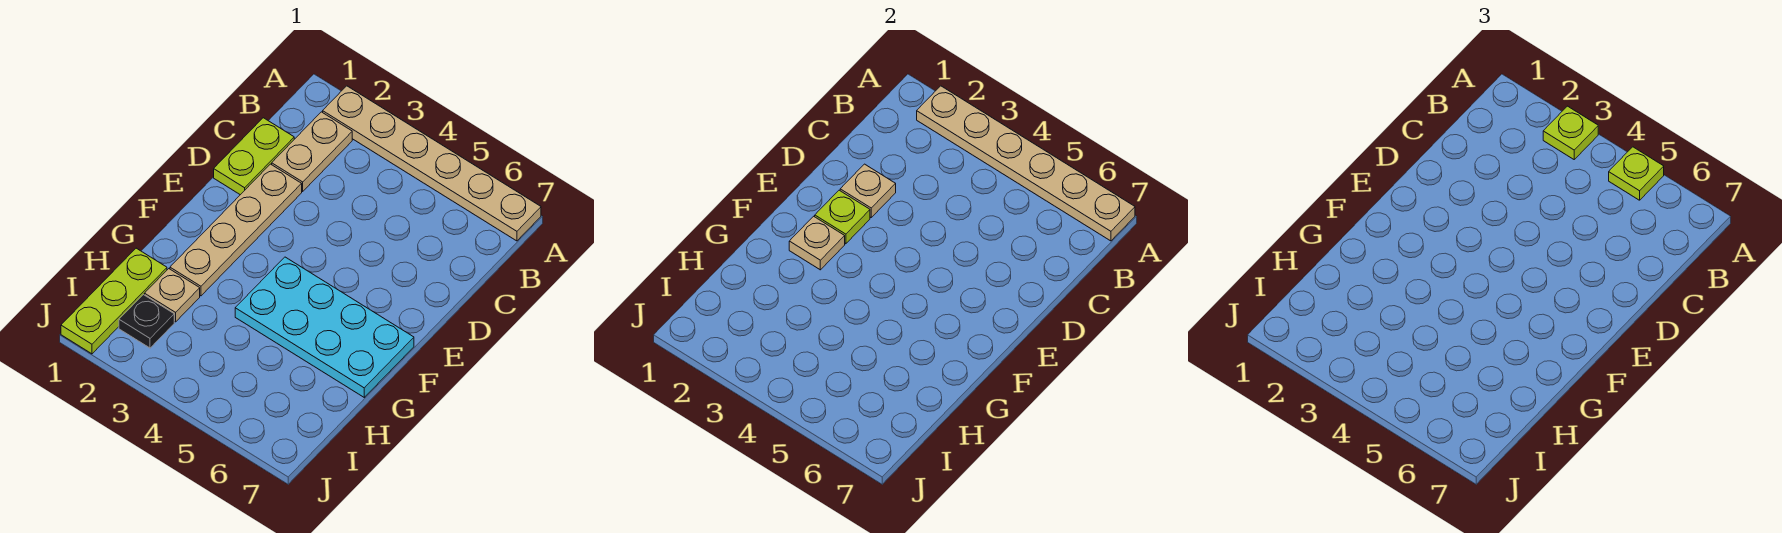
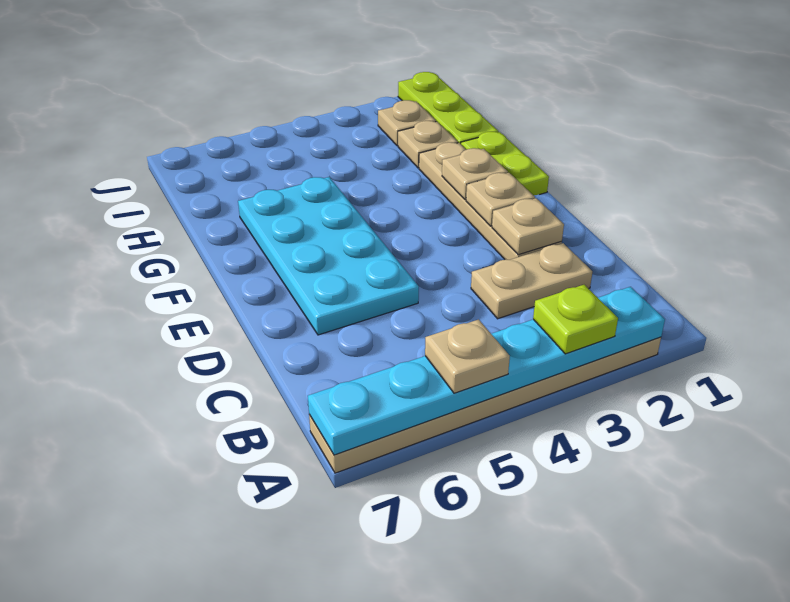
tan plate A2:A7 level 2 -> cyan plate A2:A7 level 2
lime plate A5 level 3 -> tan plate A5 level 3
tan plate B2:C2 level 1 -> tan plate C2:C3 level 1
lime plate C1:D1 level 1 -> lime plate F1:G1 level 1
lime plate E2 level 2 -> tan plate E2 level 2
cyan plate F4:G7 level 1 -> cyan plate D5:G6 level 1
black plate I2 level 1 -> tan plate I2 level 1

